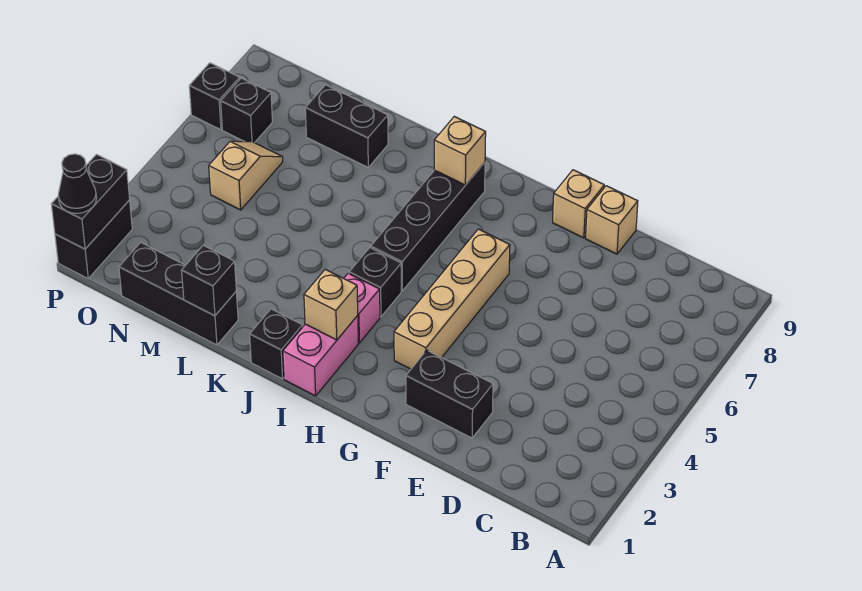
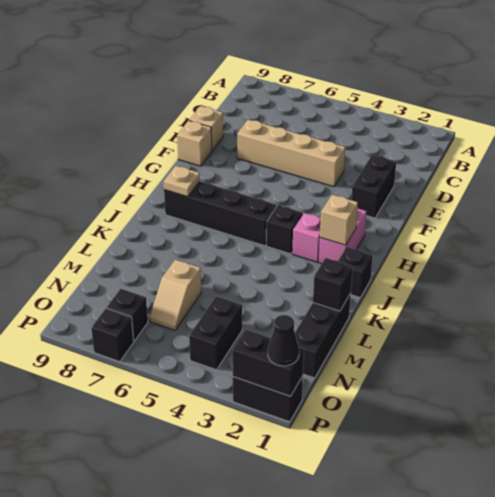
tan brick G3:G6 level 1 -> tan brick E4:E7 level 1
pink brick I1:I2 level 1 -> pink brick H2:I2 level 1
tan brick I8 level 2 -> tan plate I8 level 2
black brick L8:M8 level 1 -> black brick N4:O4 level 1
tan slope N5:N6 level 1 top 5 -> tan slope M6:N6 level 1 top M

